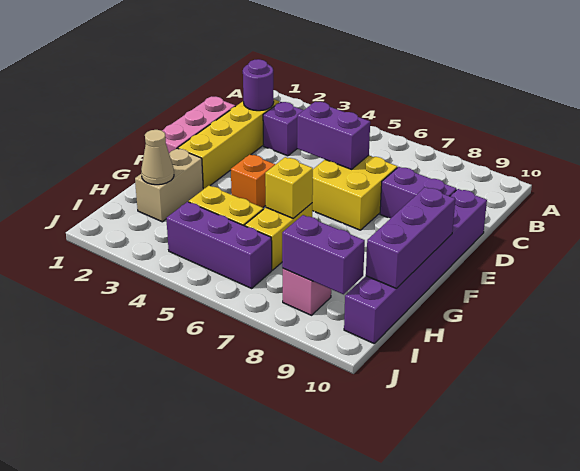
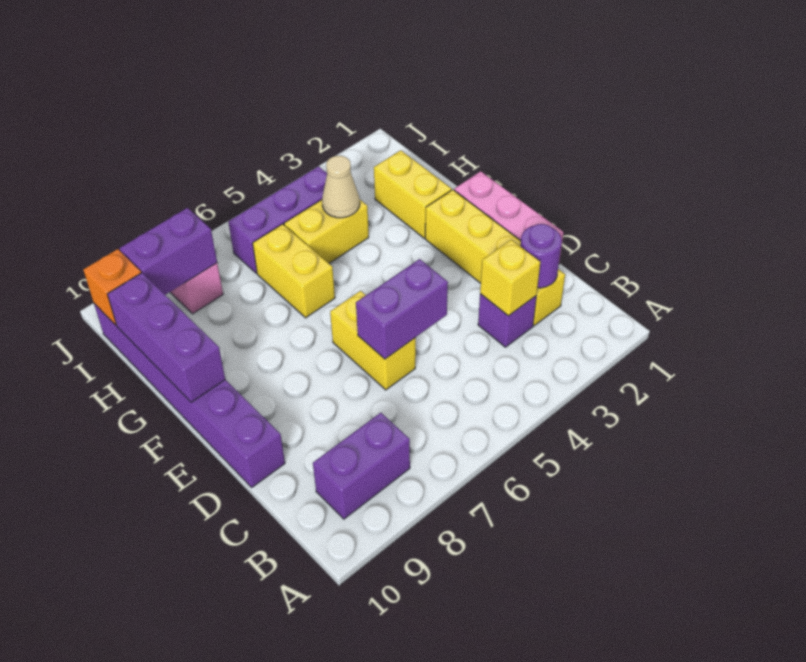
yellow brick D6:E7 level 1 -> yellow brick D6:E6 level 1
purple brick D8:D9 level 1 -> purple brick B8:B9 level 1
orange brick F4 level 1 -> orange brick I10 level 2
tan brick G2:H2 level 1 -> yellow brick G2:H2 level 1
yellow brick G6 level 2 -> yellow brick C3 level 2
tan cone H2 level 2 -> tan cone H4 level 2

